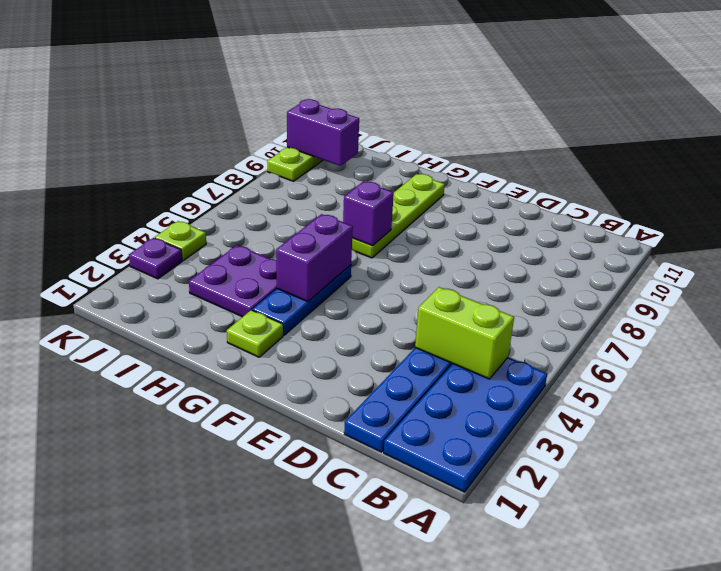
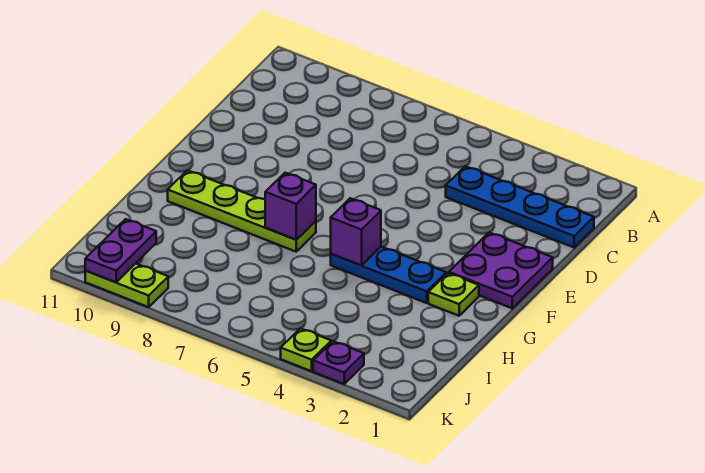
blue plate A1:B4 level 1 -> none
lime brick B4:C4 level 2 -> none
purple brick G4:G5 level 2 -> purple brick G5 level 2
purple plate H3:I4 level 1 -> purple plate E1:F2 level 1
purple brick J10:K10 level 2 -> purple plate J10:K10 level 2

